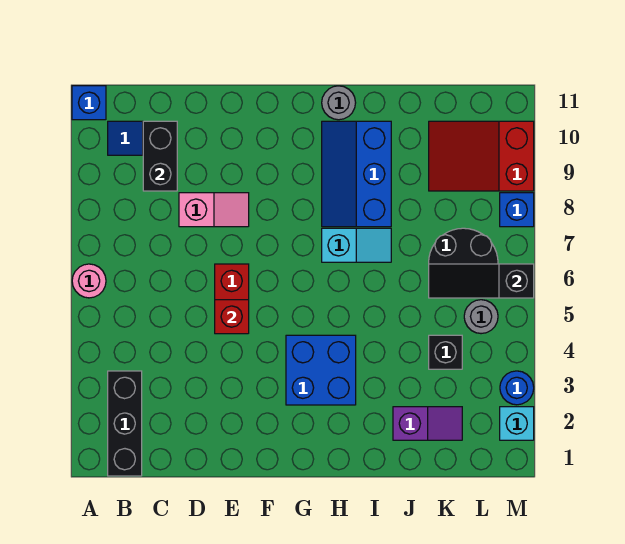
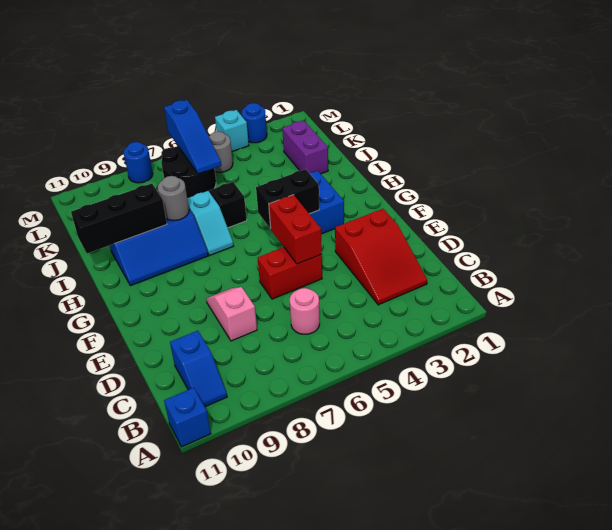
pink round brick A6 level 1 -> pink round brick C6 level 1
black brick B1:B3 level 1 -> black brick I9:I11 level 2
black brick C9:C10 level 2 -> black brick G4:G5 level 2
red brick E5 level 2 -> red brick E5:F5 level 2
cyan slope H7:I7 level 1 top H -> cyan slope H7:I7 level 1 top I
grey round brick H11 level 1 -> grey round brick I8 level 2
purple slope J2:K2 level 1 top J -> purple brick J2:K2 level 1
black brick K4 level 1 -> black brick I6 level 1
black slope K6:M6 level 2 top M -> blue slope K6:M6 level 2 top M
red slope K9:M10 level 1 top M -> red slope C2:E3 level 1 top E
cyan brick M2 level 1 -> cyan brick M4 level 1
blue brick M8 level 1 -> blue round brick M8 level 1

